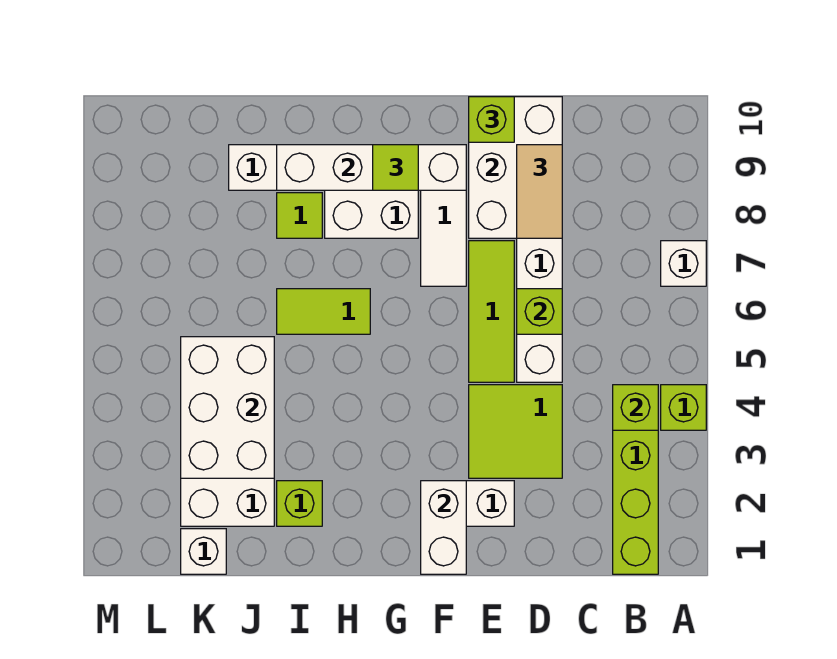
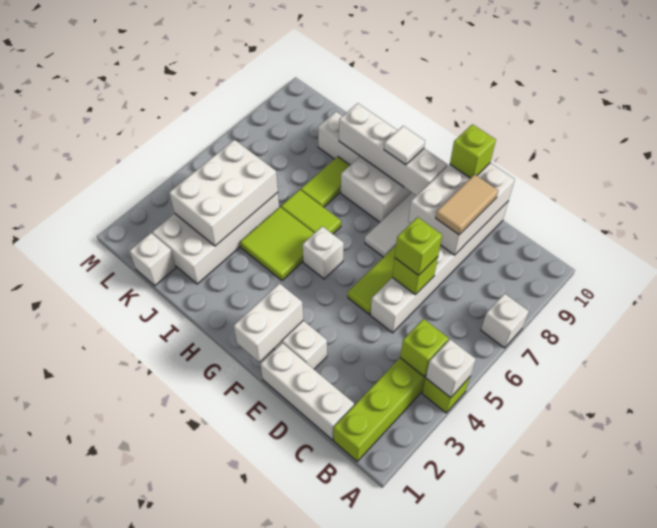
none -> white brick A4 level 2
none -> white brick C1:E1 level 1
lime tile D3:E4 level 1 -> lime tile H4:I5 level 1
none -> white brick G5 level 1
lime tile G9 level 3 -> white tile G9 level 3
lime brick I2 level 1 -> lime brick D6 level 3
lime tile I8 level 1 -> lime tile I7:I8 level 1

